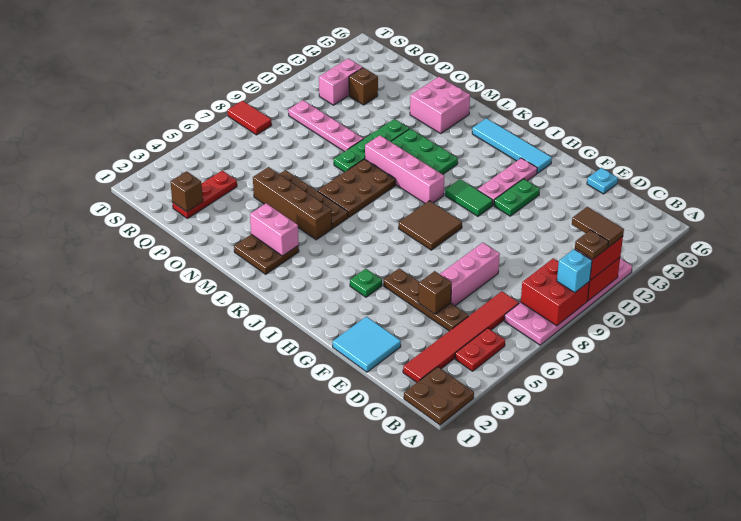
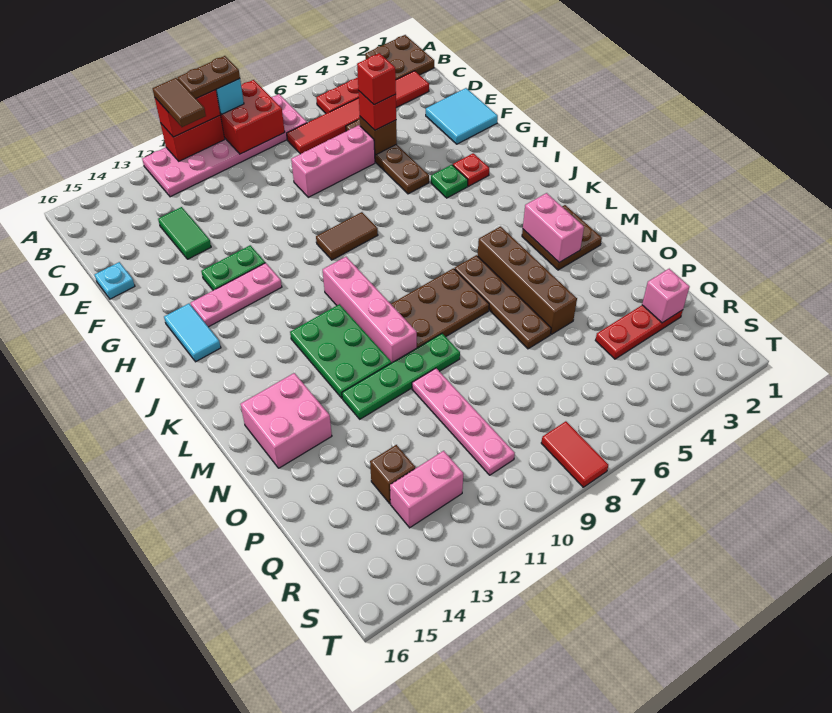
brown plate A10 level 4 -> brown plate A9:A10 level 4
none -> red brick E5 level 3
none -> red brick E5 level 4
none -> red plate H3 level 1
brown tile H8:I9 level 1 -> brown tile H8:H9 level 1
green tile H11:I11 level 1 -> green tile D13:E13 level 1
cyan tile H15:K15 level 1 -> cyan tile H15:I15 level 1
brown brick Q2 level 2 -> pink brick Q2 level 2

